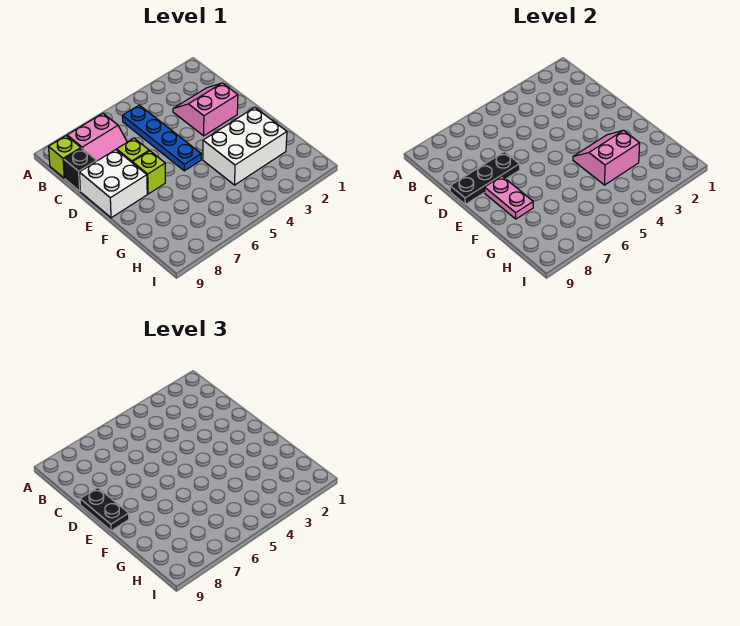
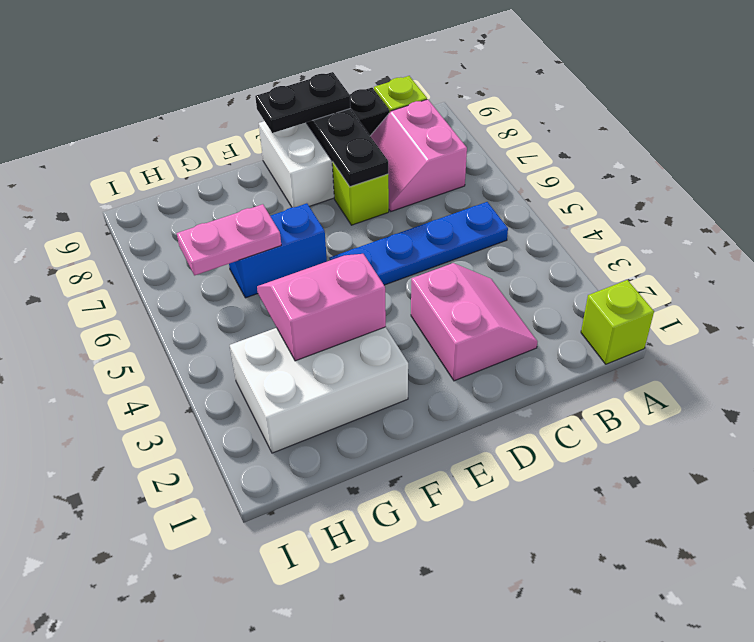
lime brick E7 level 1 -> lime brick A1 level 1
pink plate E8:F8 level 2 -> pink plate G6:H6 level 2
white brick F2:G4 level 1 -> white brick F2:H3 level 1
pink slope F3:G4 level 2 top G -> pink slope F3:G4 level 2 top 3
none -> blue brick F6:G6 level 1

